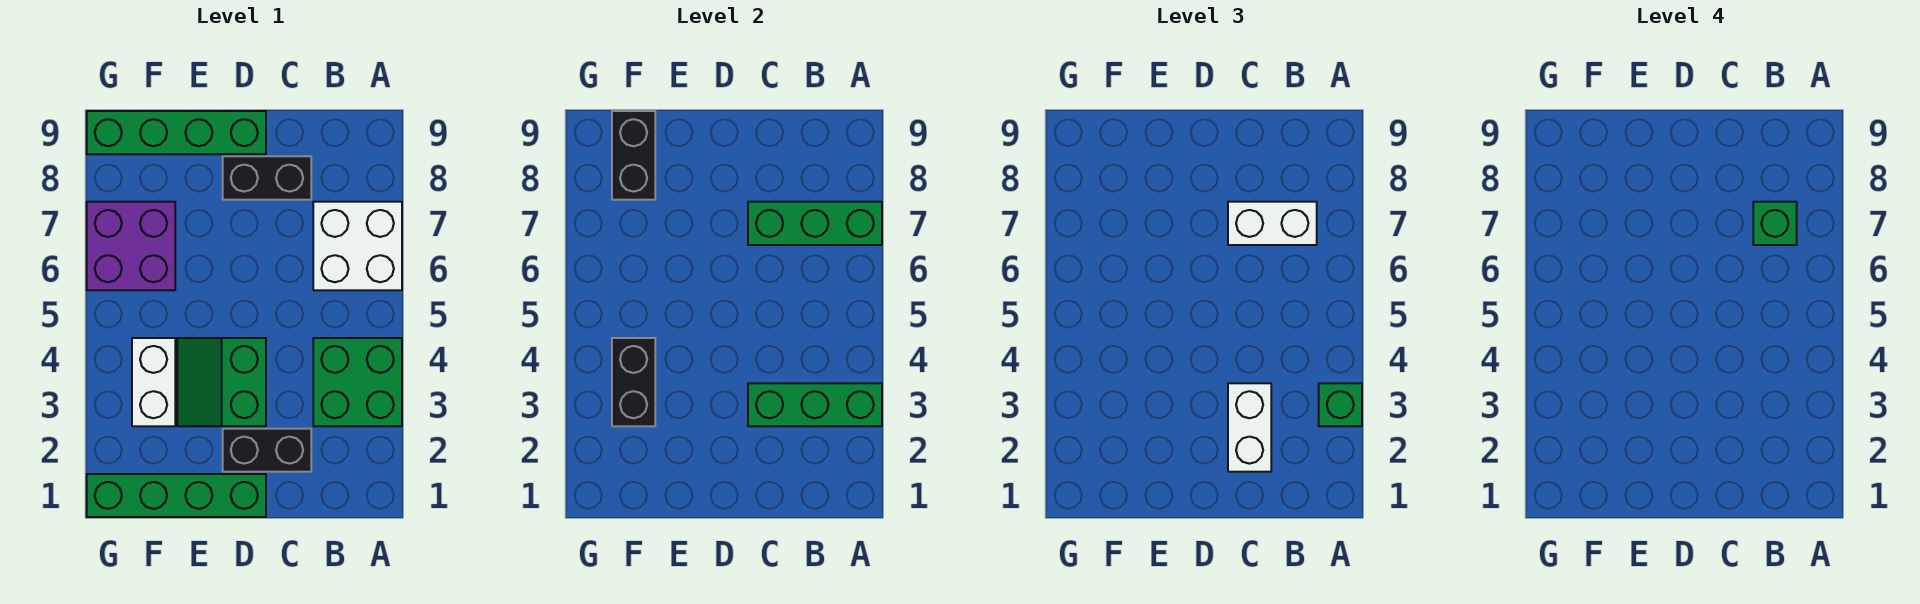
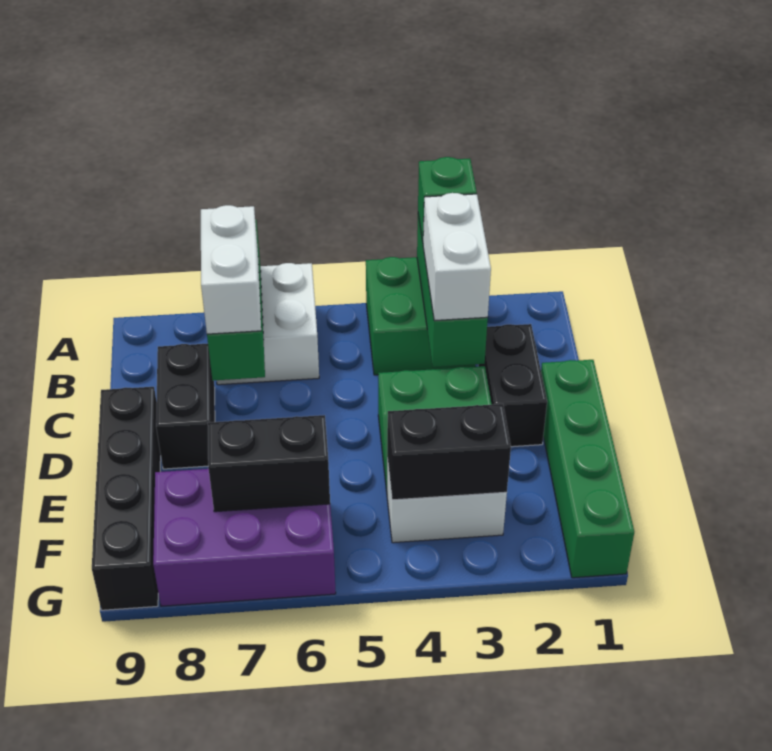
green brick B7 level 4 -> none
white brick C2:C3 level 3 -> white brick B3:C3 level 3
green brick D9:G9 level 1 -> black brick D9:G9 level 1
purple brick F6:G7 level 1 -> purple brick F6:G8 level 1
black brick F8:F9 level 2 -> black brick F6:F7 level 2

